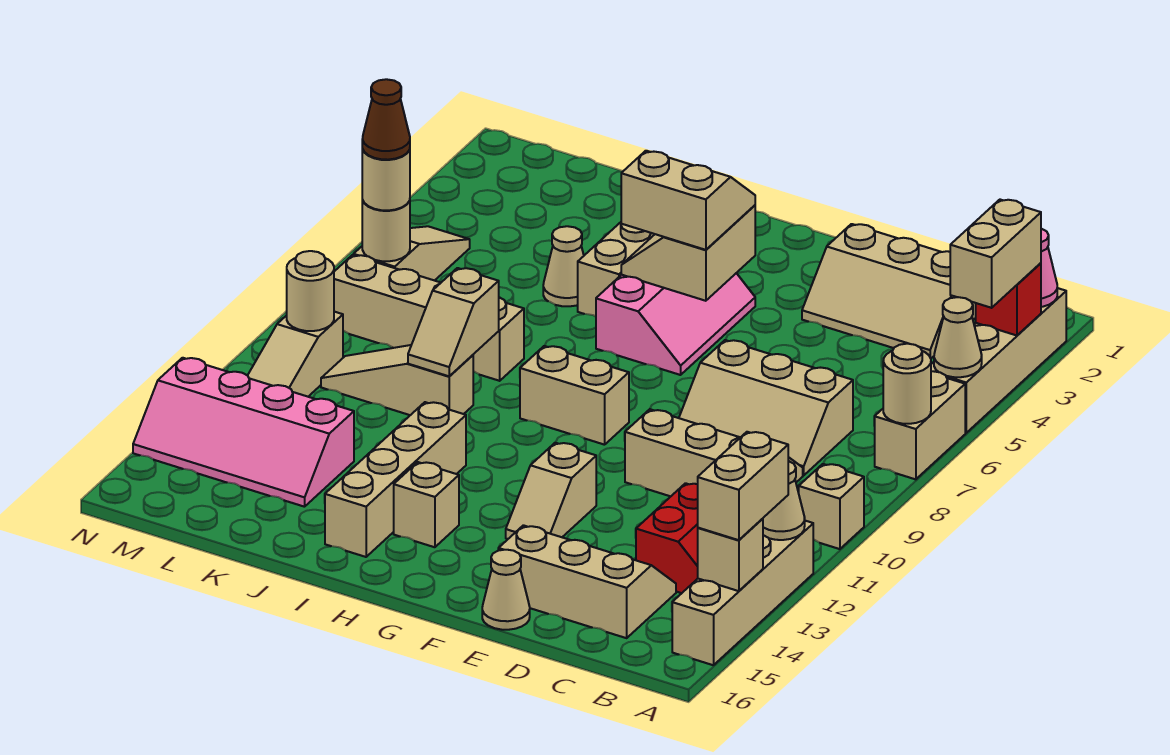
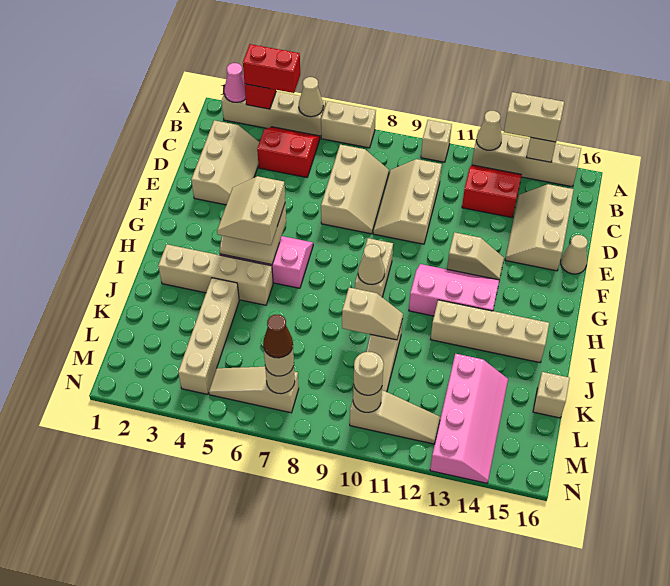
tan brick A3:A4 level 3 -> red brick A3:A4 level 3
tan round brick A7 level 2 -> tan round brick M10 level 3
none -> red slope B4:C5 level 1 top C
none -> pink slope G11:H13 level 1 top H
tan brick H14 level 1 -> tan brick K16 level 1
tan cone J5 level 1 -> tan cone H9 level 2
tan brick J8:M8 level 1 -> tan brick J4:M4 level 1

